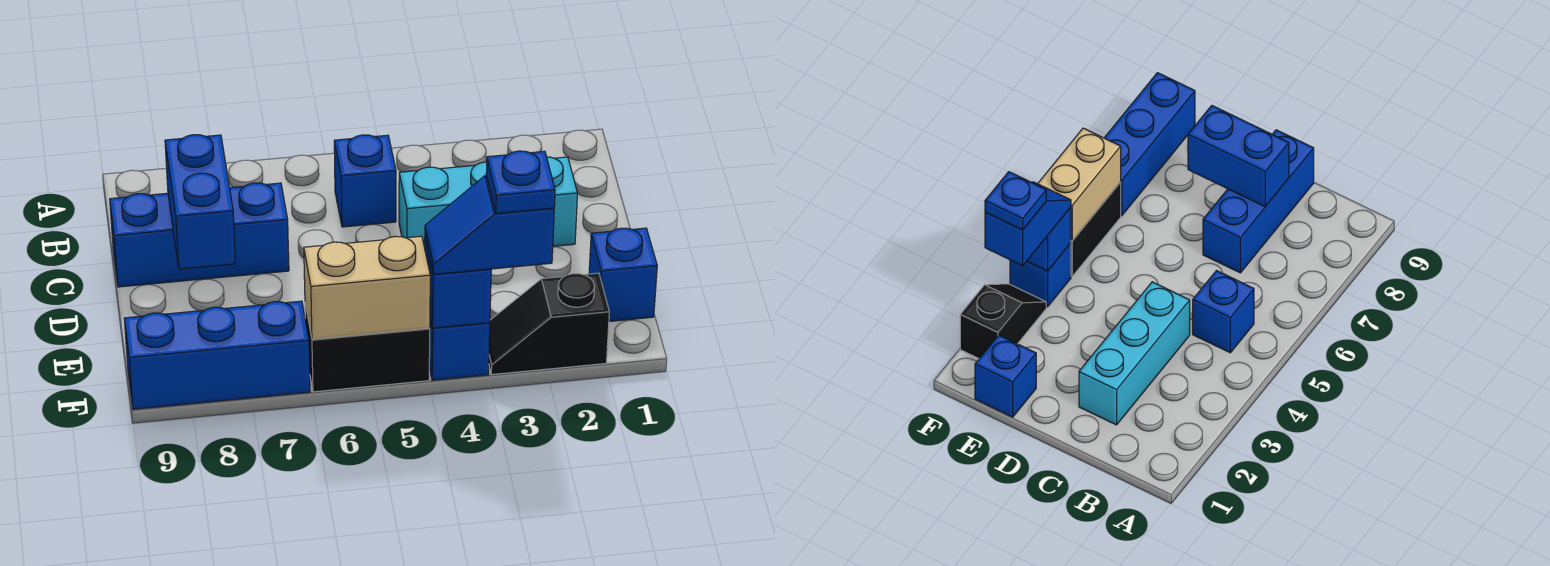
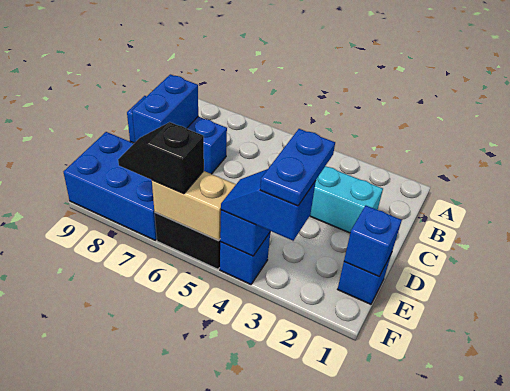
blue brick B5 level 1 -> blue brick E1 level 2
black slope F2:F3 level 1 top 2 -> black slope F6:F7 level 3 top 6
blue plate F3 level 4 -> blue plate E3:F3 level 4
blue brick F7:F9 level 1 -> blue brick E7:F9 level 1

